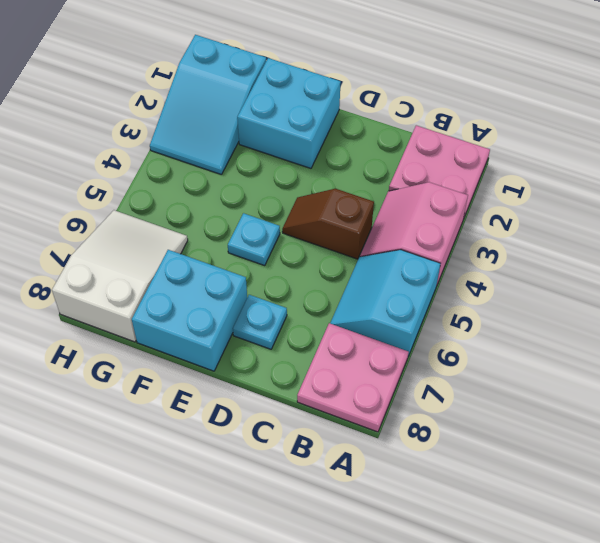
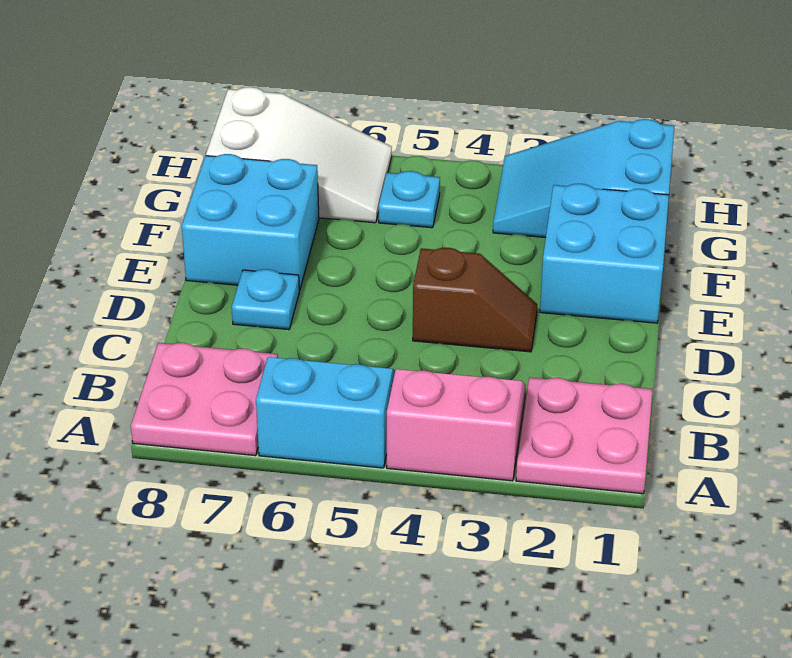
brown slope C4:D4 level 1 top C -> brown slope D3:D4 level 1 top 4
cyan plate E5 level 1 -> cyan plate G5 level 1

